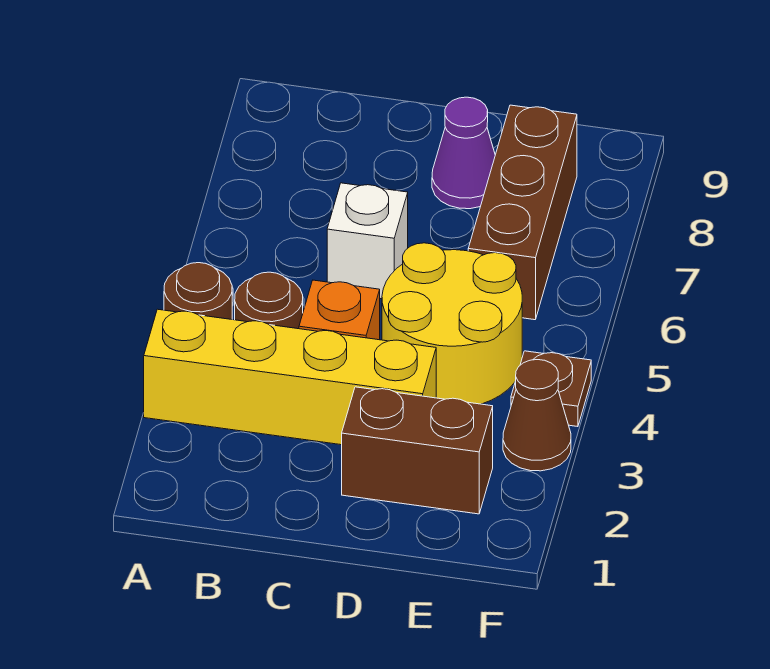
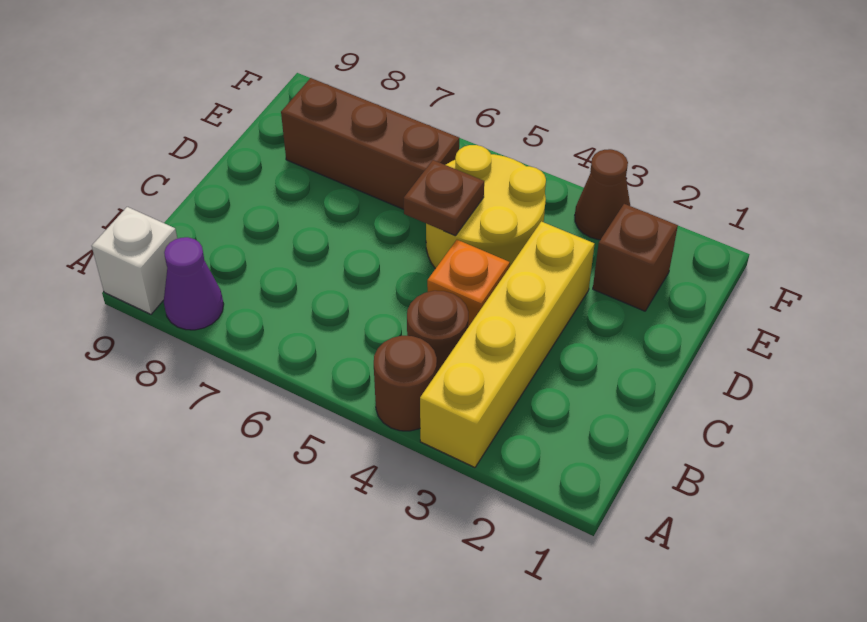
white brick C6 level 1 -> white brick A9 level 1
brown brick D2:E2 level 1 -> brown brick E2 level 1
purple cone D8 level 1 -> purple cone A8 level 1
brown plate F4 level 1 -> brown plate D5 level 2

